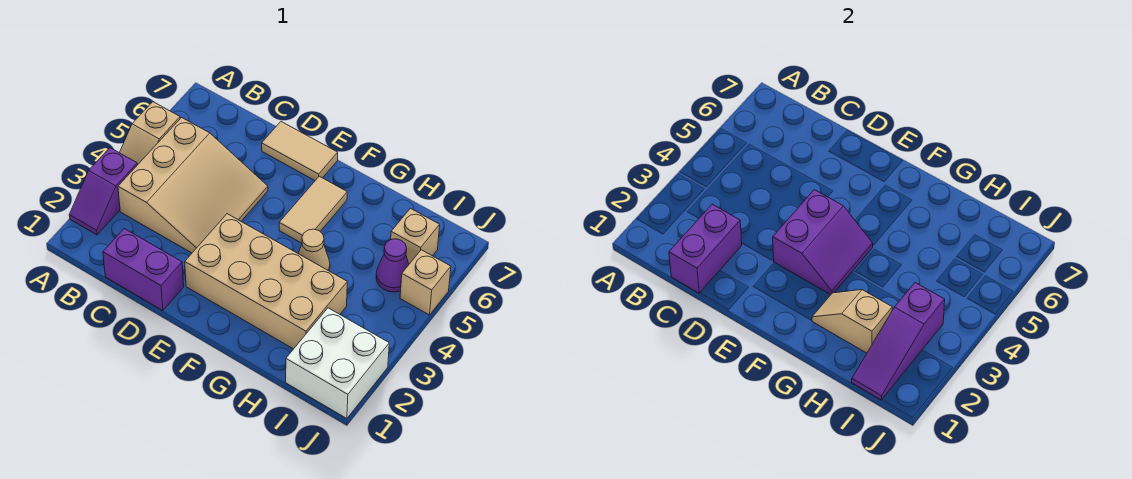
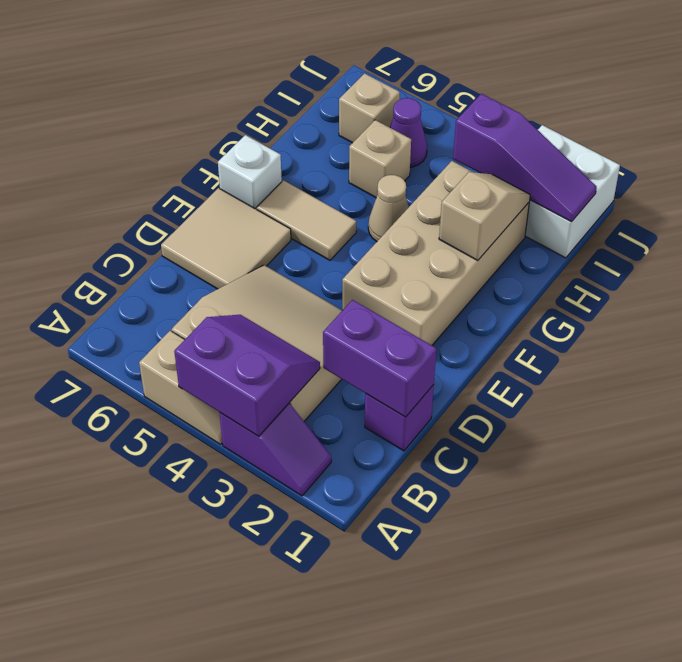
purple brick C1:D1 level 1 -> purple brick C1 level 1
tan tile D7:E7 level 1 -> tan tile D6:E7 level 1
purple slope E3:F4 level 2 top E -> purple slope A3:B4 level 2 top A
none -> white brick F7 level 1
tan slope G2:H2 level 2 top H -> tan slope G2:H2 level 2 top G
tan brick J5 level 1 -> tan brick H5 level 1

